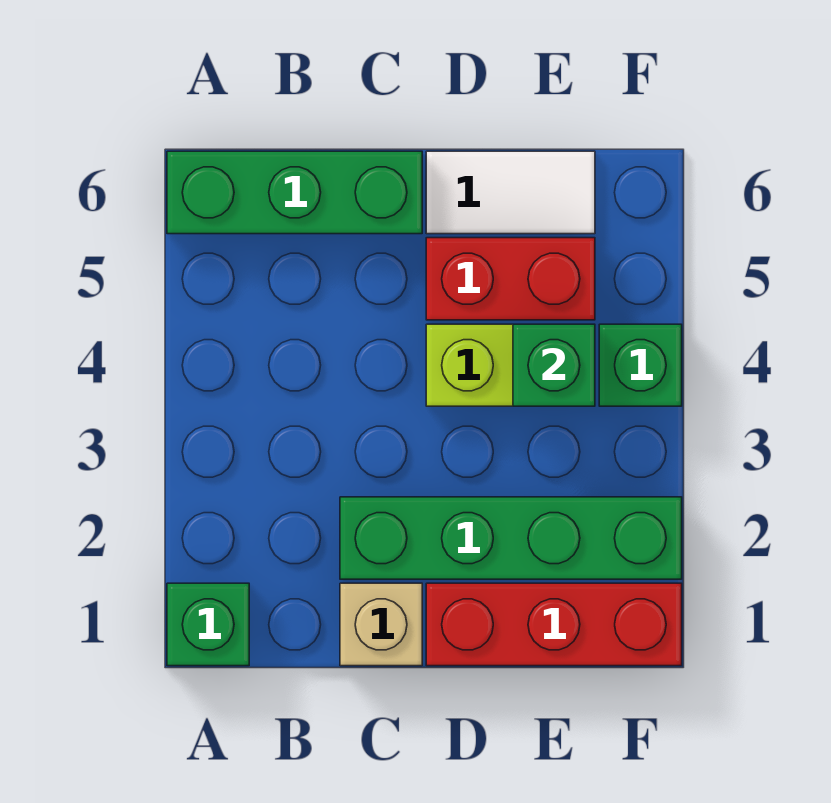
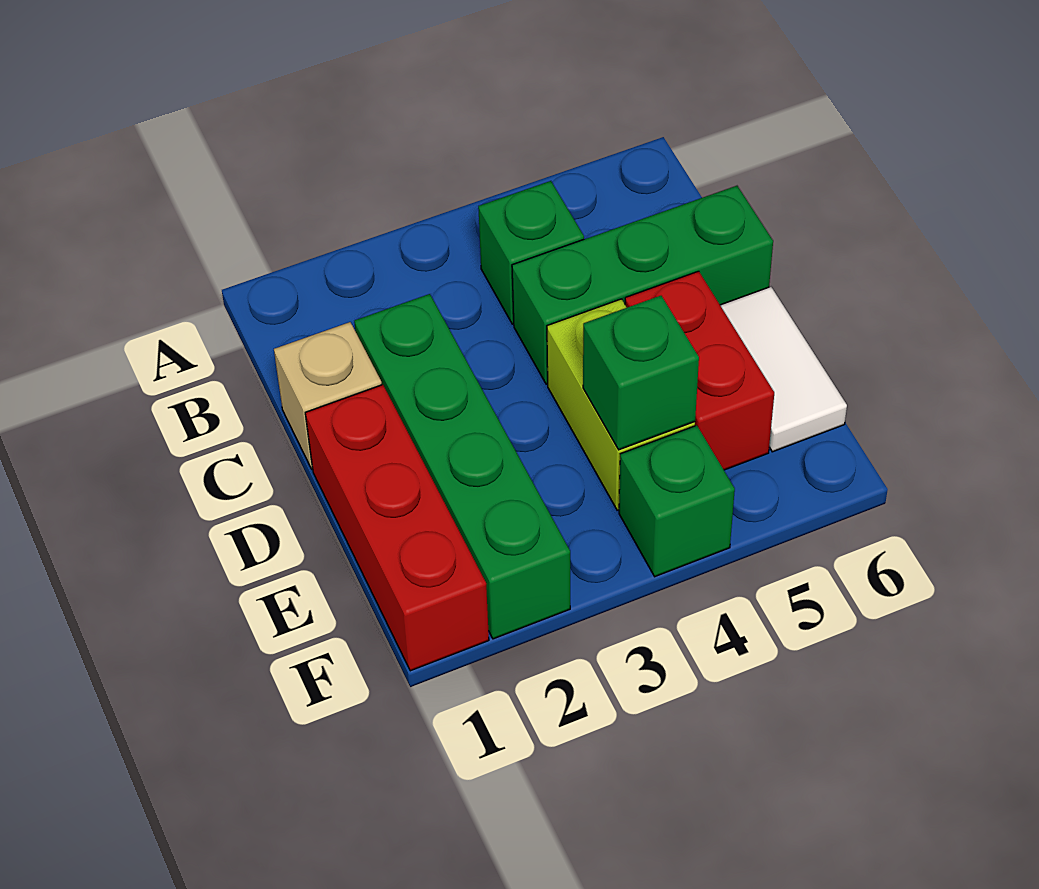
green brick A1 level 1 -> green brick B4 level 1
green brick A6:C6 level 1 -> green brick C4:C6 level 1

